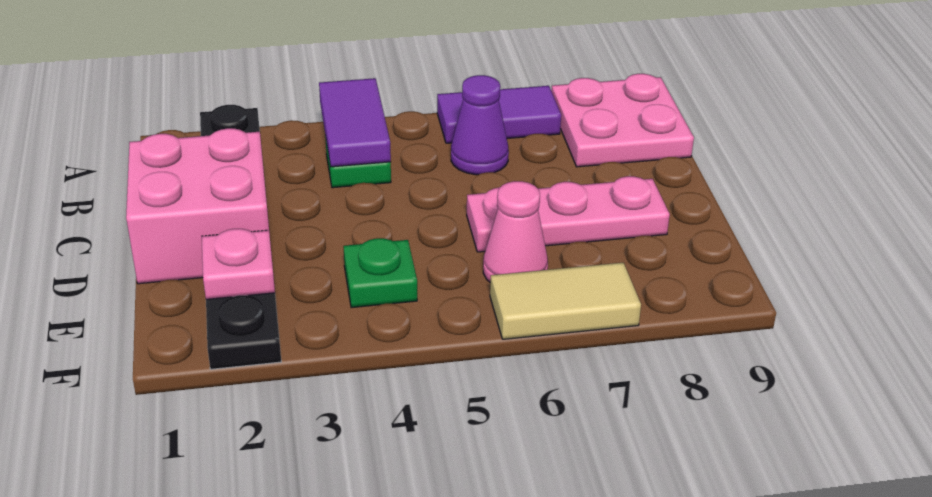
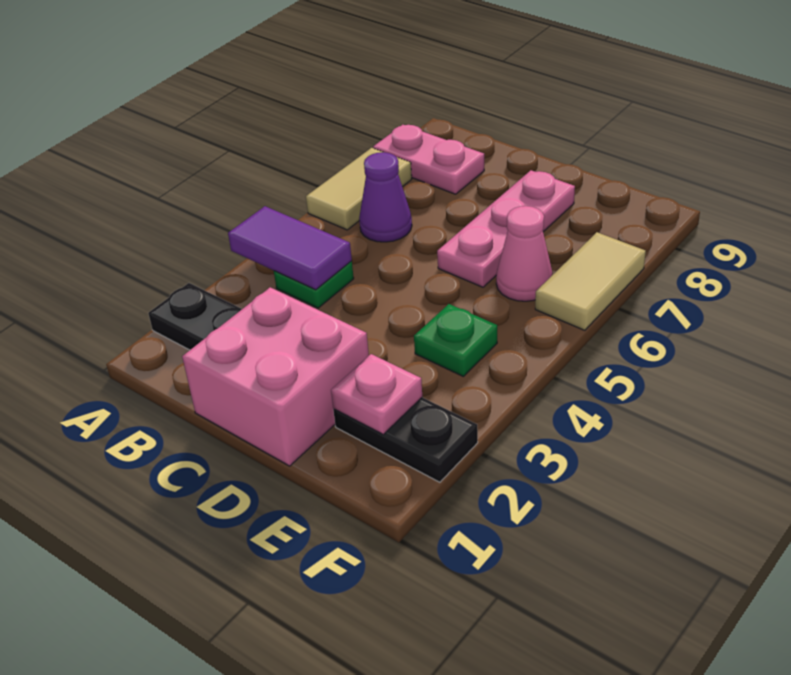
purple tile A6:A7 level 1 -> tan tile A6:A7 level 1
pink plate A8:B9 level 1 -> pink plate A8:B8 level 1

